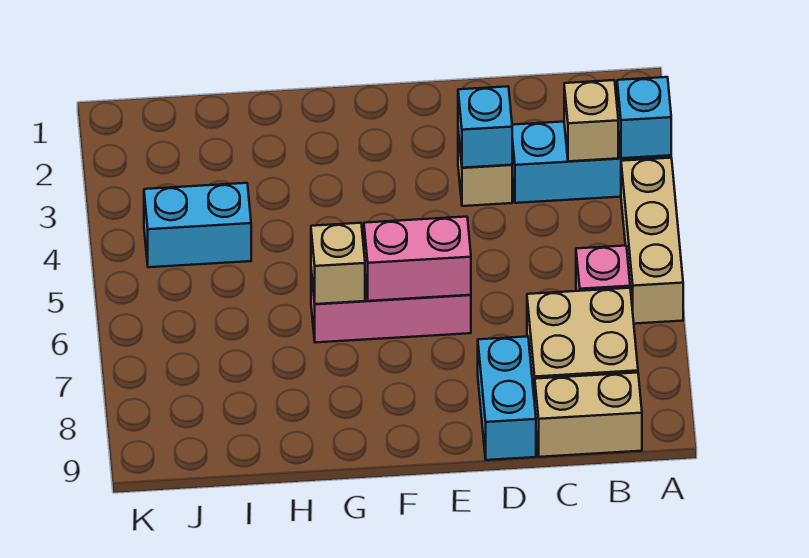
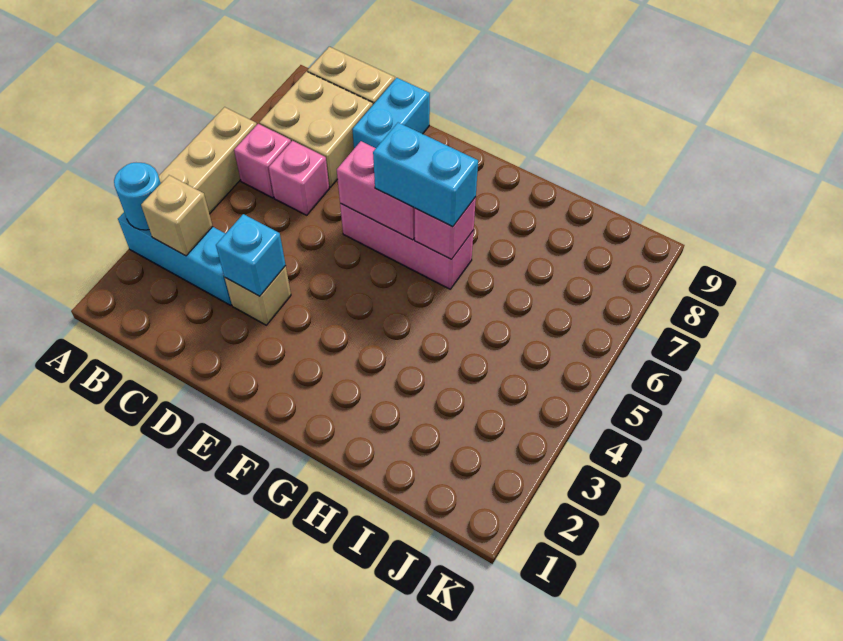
cyan brick A3 level 2 -> cyan round brick A3 level 2
none -> pink brick C6 level 1
tan brick G6 level 2 -> pink brick G6 level 2
cyan brick I4:J4 level 1 -> cyan brick F6:G6 level 3

